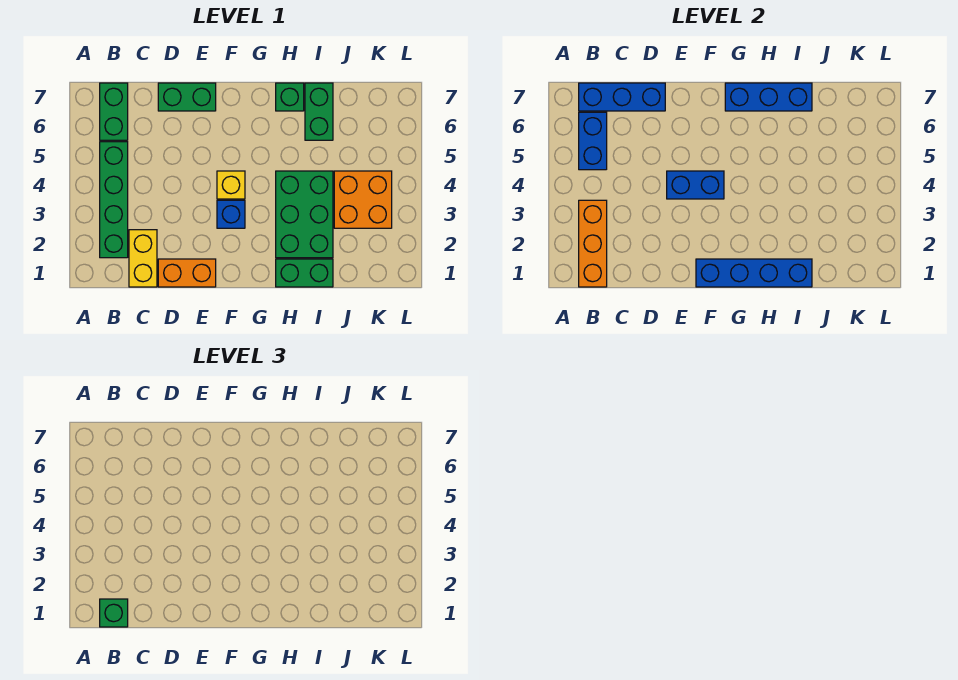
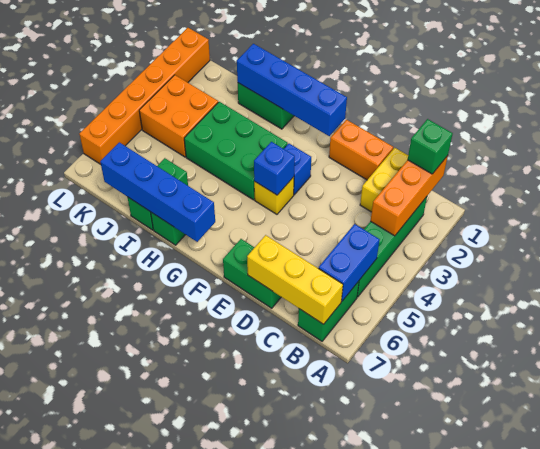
blue brick B7:D7 level 2 -> yellow brick B7:D7 level 2
blue brick E4:F4 level 2 -> blue brick F4 level 2
blue brick G7:I7 level 2 -> blue brick G7:J7 level 2
green brick H2:I4 level 1 -> green brick G3:I4 level 1
none -> orange brick L1:L6 level 1

